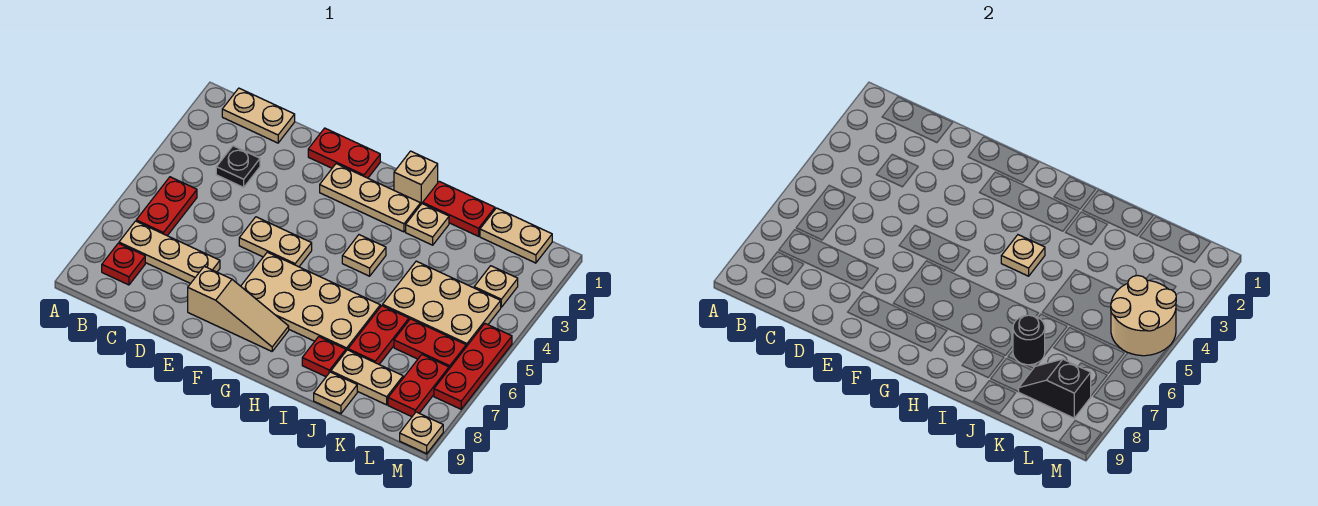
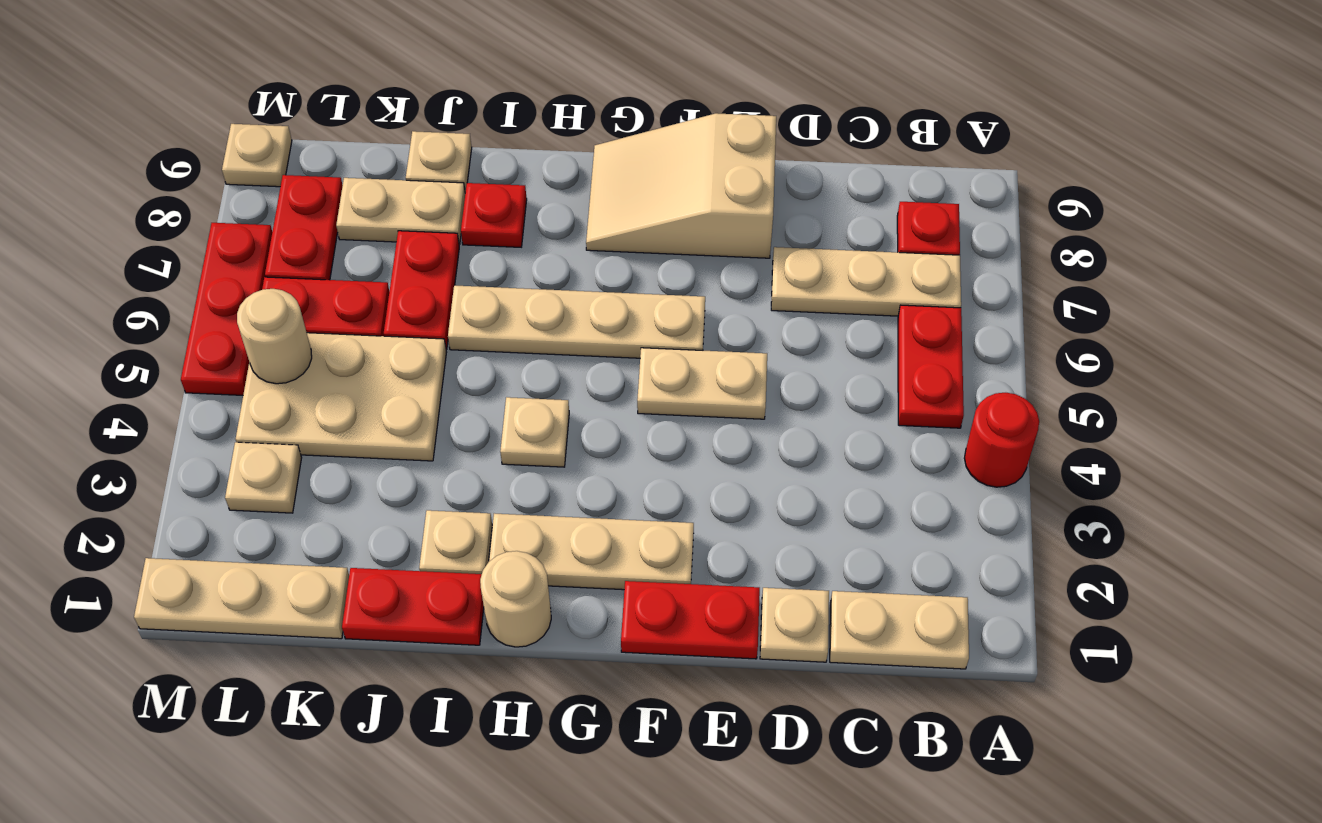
none -> red round brick A4 level 1
black plate C3 level 1 -> none
tan slope E8:G8 level 1 top E -> tan slope E8:G9 level 1 top E
tan plate F6:I7 level 1 -> tan plate F6:I6 level 1
tan brick H1 level 1 -> tan round brick H1 level 1
tan plate H4 level 2 -> tan plate D1 level 1
black round brick J7 level 2 -> none
tan plate K1:L1 level 1 -> tan plate K1:M1 level 1
black slope K8:L8 level 2 top L -> none
tan round brick L4:M5 level 2 -> tan round brick L5 level 2

